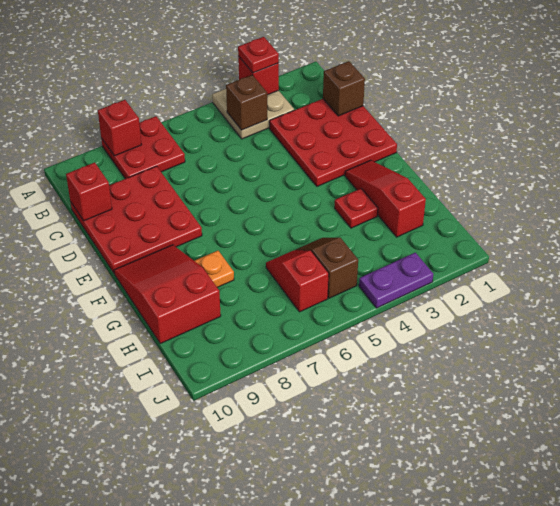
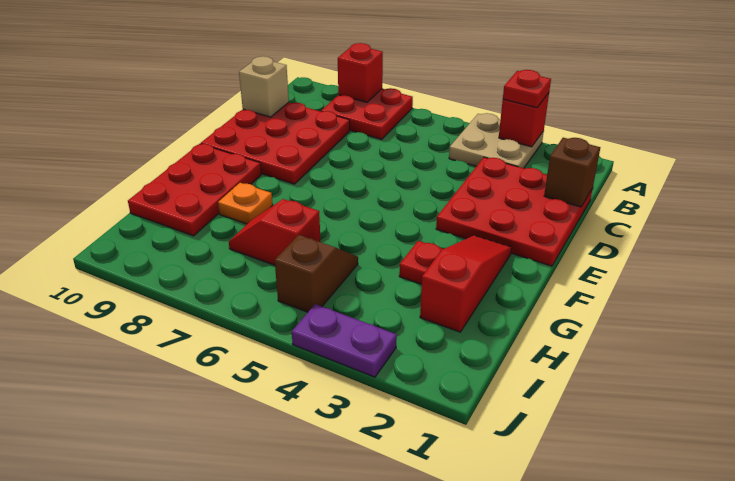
brown brick B4 level 2 -> none
red brick C10 level 2 -> tan brick C10 level 2
red slope F9:H10 level 1 top H -> red plate F9:H10 level 1
red slope H6:I6 level 1 top I -> red slope H6:H7 level 1 top 6

